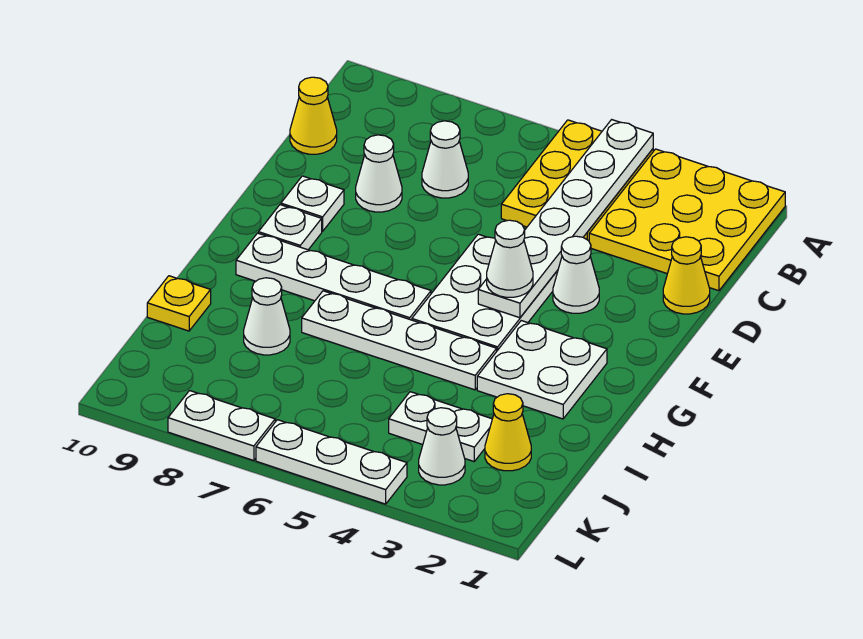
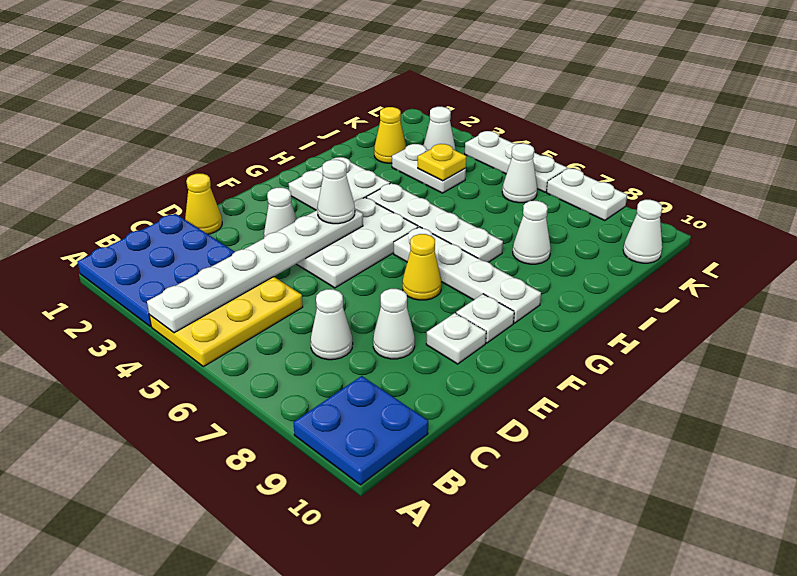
yellow plate A1:C3 level 1 -> blue plate A1:C3 level 1
none -> blue plate A9:B10 level 1
yellow cone C10 level 1 -> yellow cone F7 level 1
yellow plate I10 level 1 -> yellow plate J4 level 2
none -> white cone K6 level 1
none -> white cone K10 level 1

